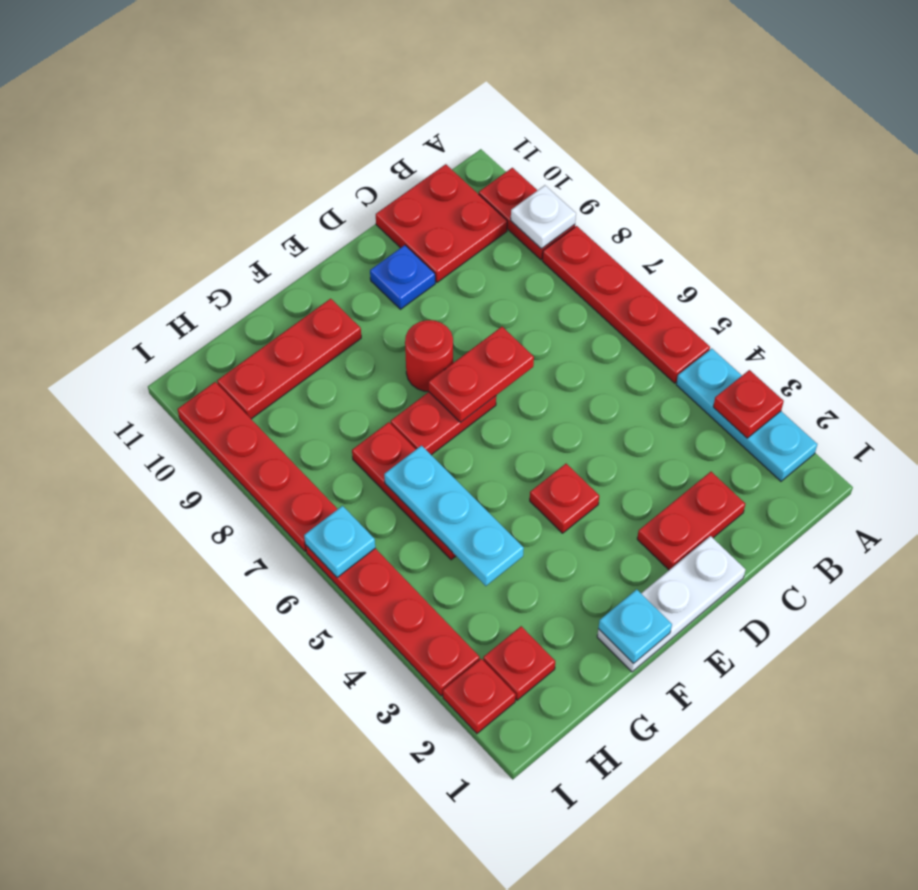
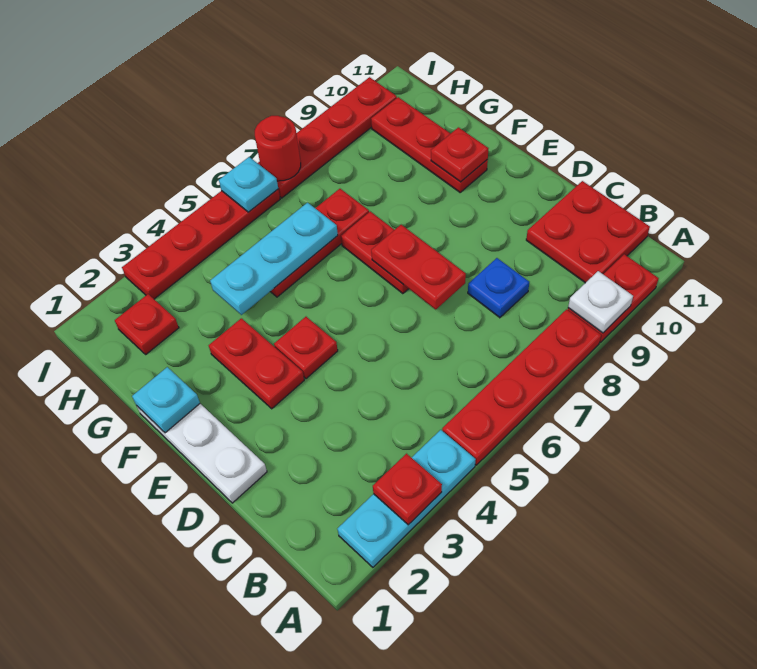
red plate C2:D2 level 1 -> red plate E3:F3 level 1
blue plate D10 level 1 -> blue plate C8 level 1
red round brick E8 level 1 -> red round brick I7 level 2
red plate I2 level 1 -> red plate F10 level 2

